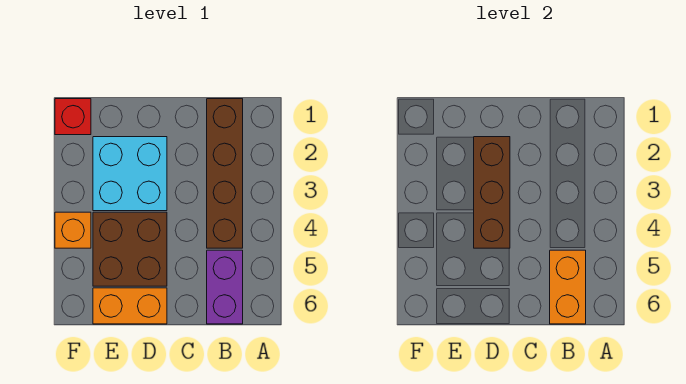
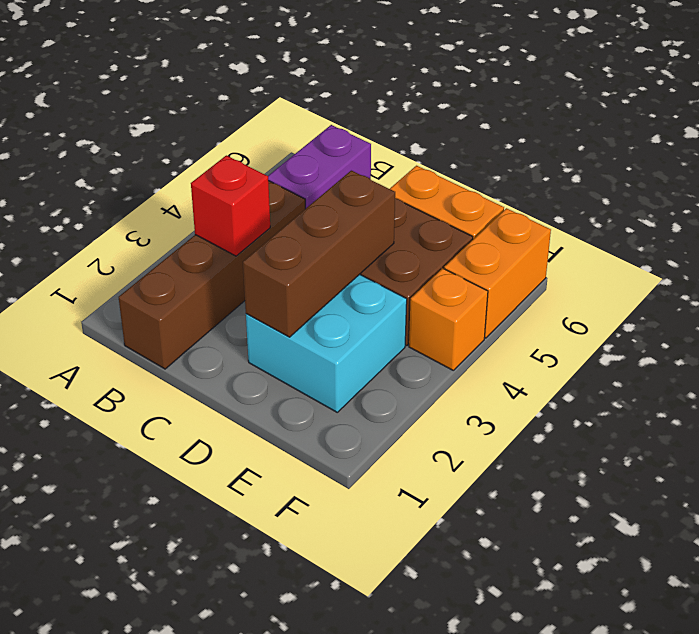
orange brick B5:B6 level 2 -> orange brick F5:F6 level 1
red brick F1 level 1 -> red brick B3 level 2

